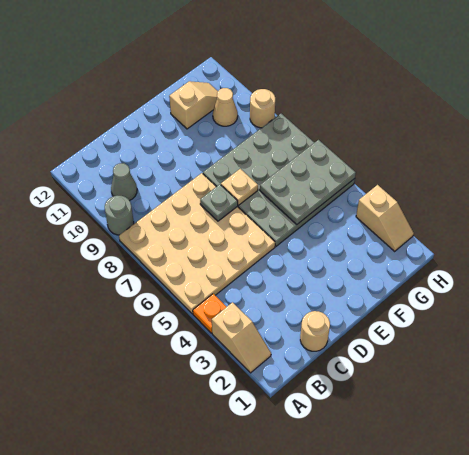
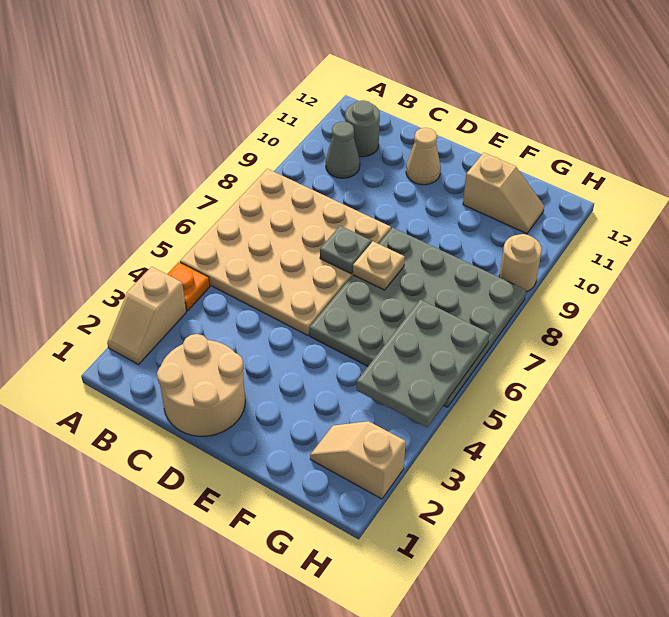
grey round brick A9 level 1 -> grey round brick B11 level 1
tan round brick C1 level 1 -> tan round brick C1:D2 level 1
grey plate F5:H6 level 2 -> grey plate G4:H6 level 2
tan cone G10 level 1 -> tan cone D11 level 1
tan slope H2:H3 level 1 top 3 -> tan slope G2:H2 level 1 top H

